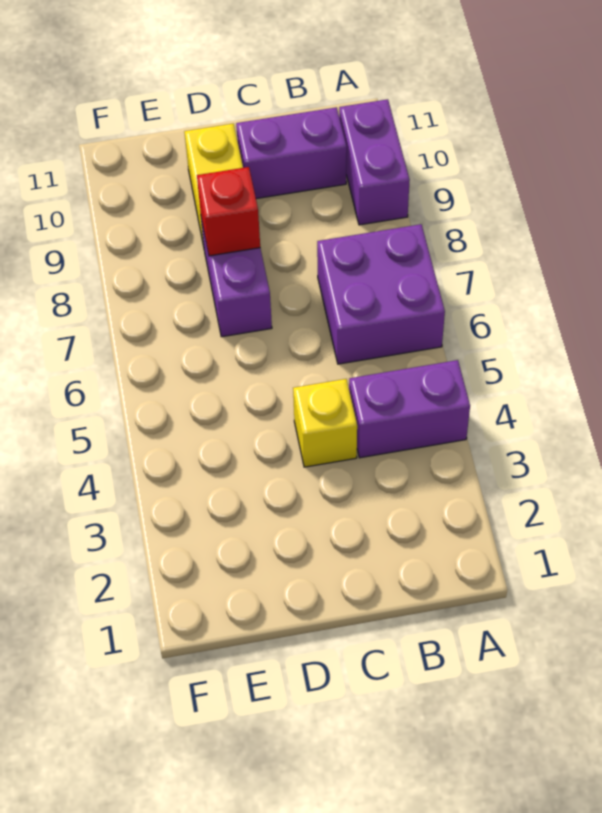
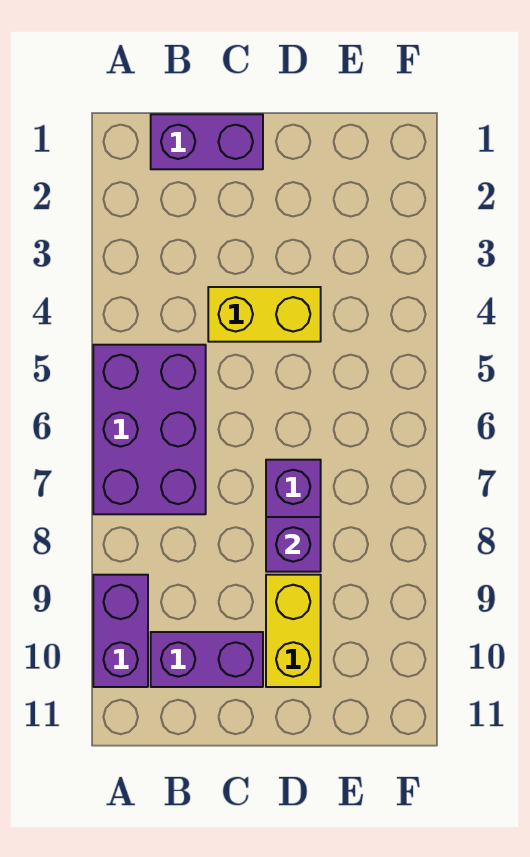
purple brick A4:B4 level 1 -> purple brick B1:C1 level 1
purple brick A6:B7 level 1 -> purple brick A5:B7 level 1
yellow brick C4 level 1 -> yellow brick C4:D4 level 1
red brick D8 level 2 -> purple brick D8 level 2

